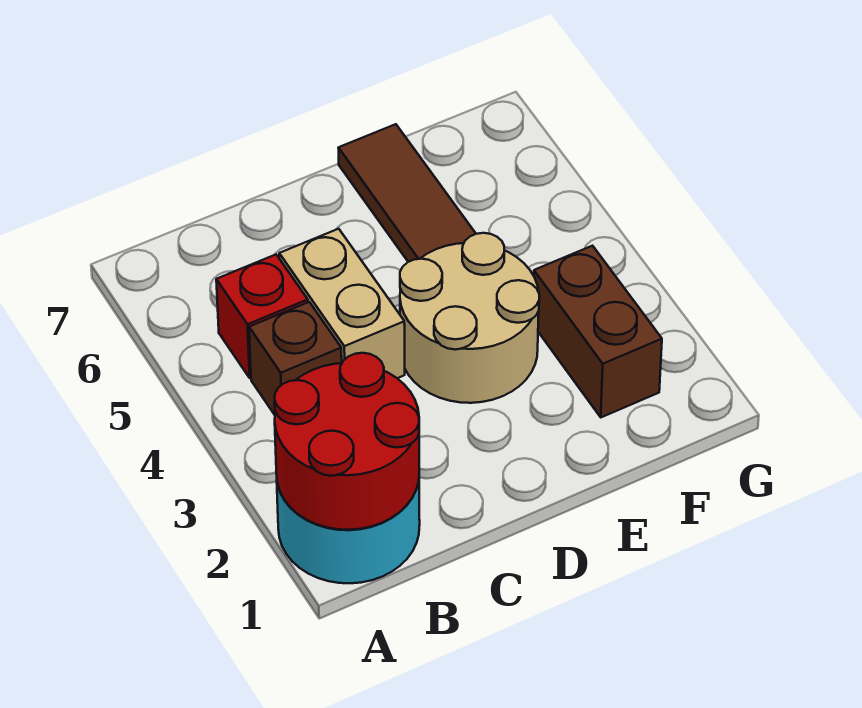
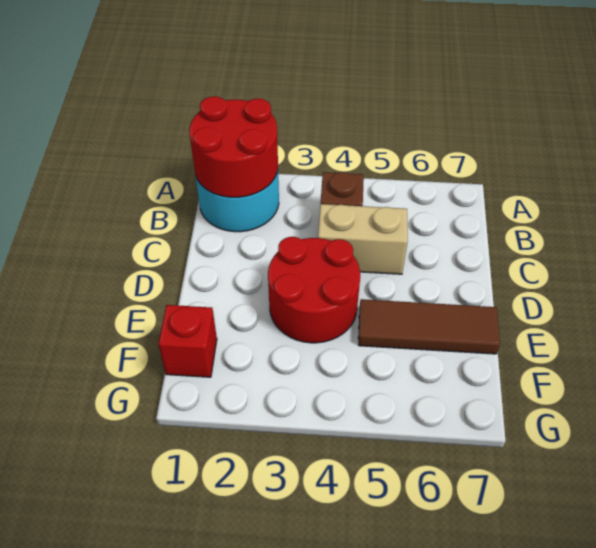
red brick B5 level 1 -> red brick F1 level 1
tan round brick D3:E4 level 1 -> red round brick D3:E4 level 1
brown brick F2:F3 level 1 -> none

